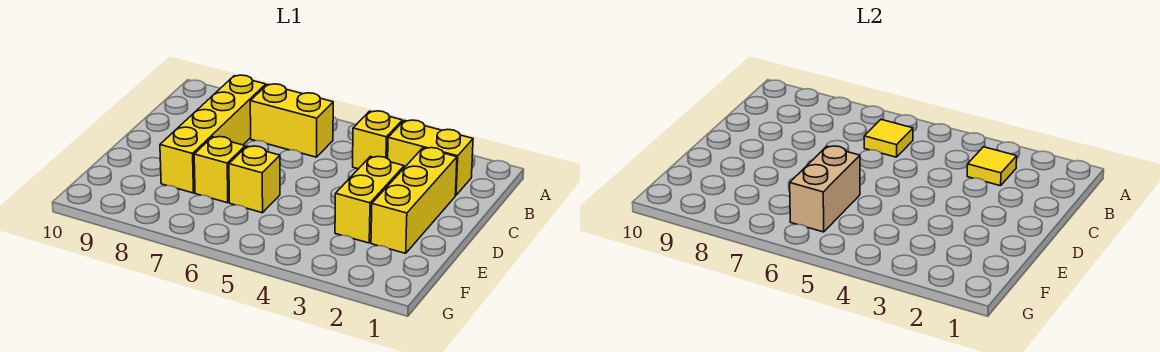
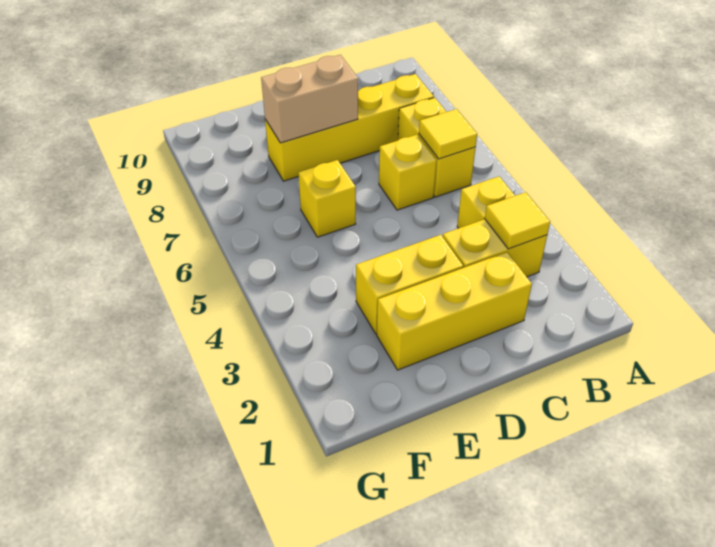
yellow brick B2:B3 level 1 -> yellow brick B3:C3 level 1
tan brick E6:F6 level 2 -> tan brick D8:E8 level 2
yellow brick E7 level 1 -> yellow brick C6 level 1

